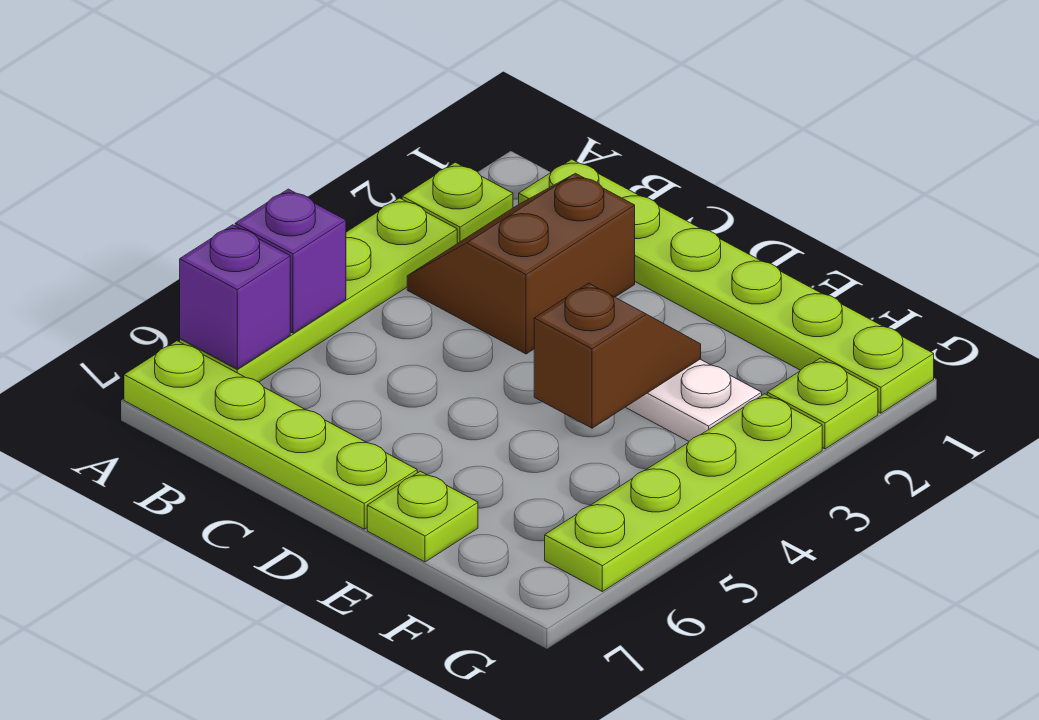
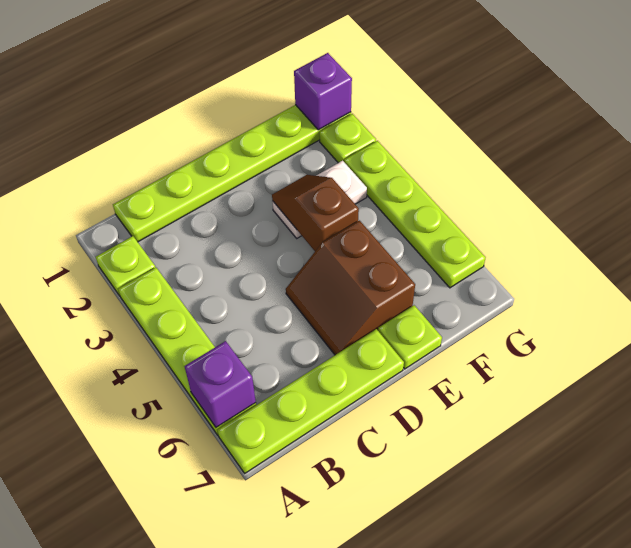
purple brick A5 level 2 -> purple brick G1 level 2
brown slope B2:C3 level 1 top C -> brown slope D5:E6 level 1 top E

